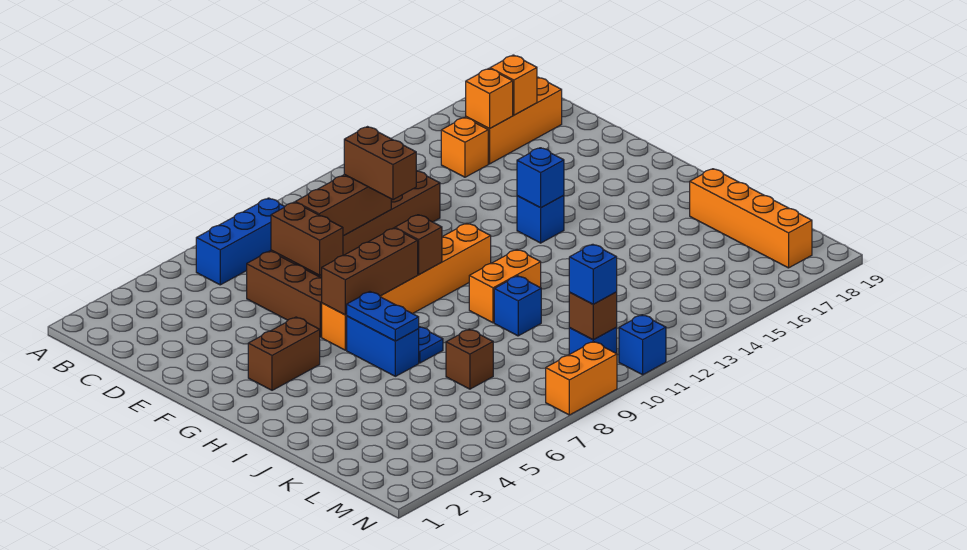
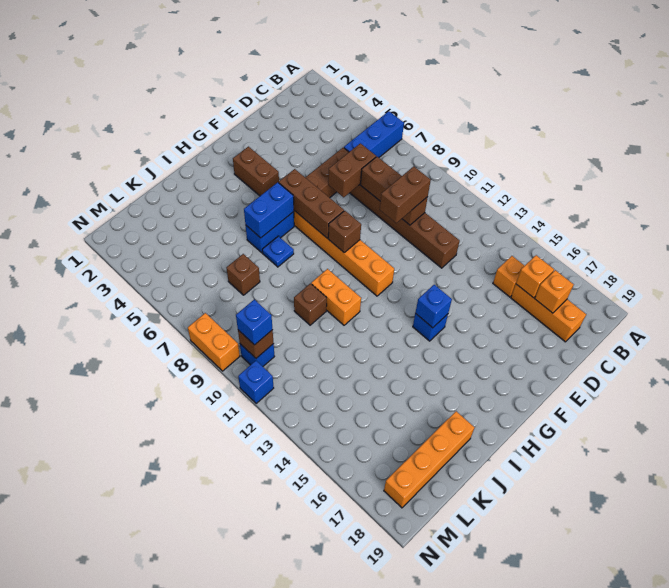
blue brick B6:B8 level 1 -> blue brick A6:C6 level 1
blue plate H6:I6 level 2 -> blue brick H6:I6 level 2
blue brick J10 level 1 -> brown brick J10 level 1

